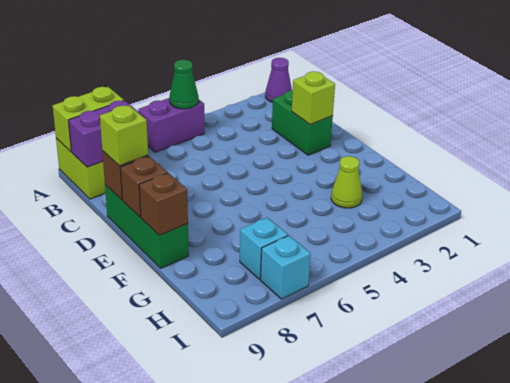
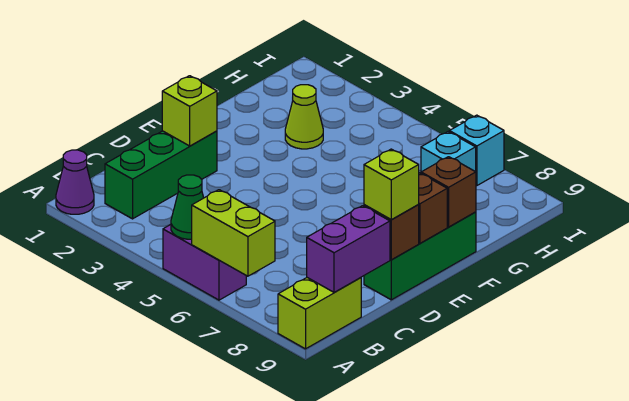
lime brick A8:A9 level 2 -> lime brick A6:A7 level 2
purple brick B8:B9 level 2 -> purple brick B9:C9 level 2
green brick C2:D2 level 1 -> green brick B2:D2 level 1

